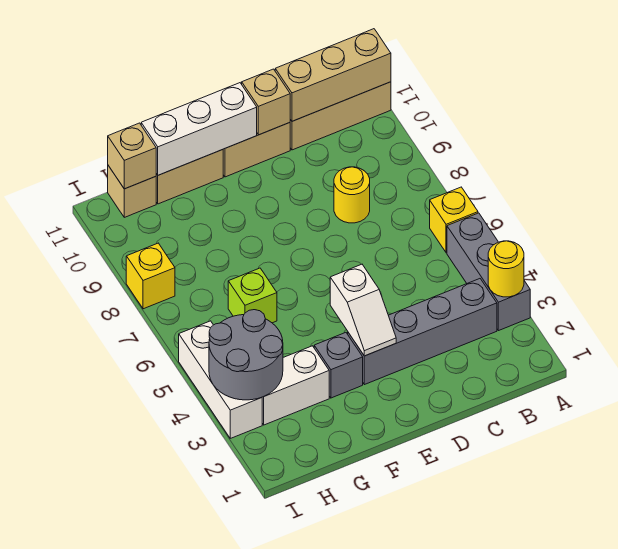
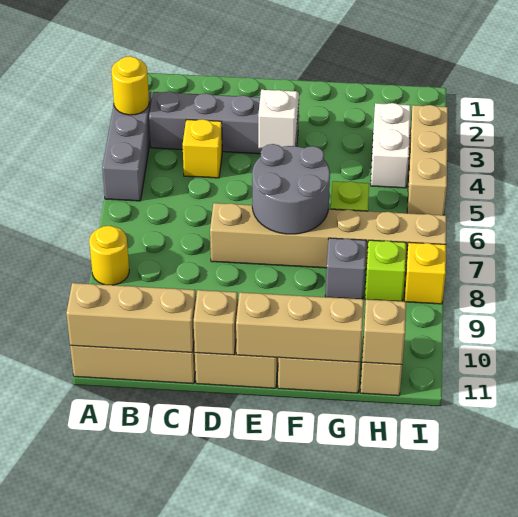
yellow brick A6 level 1 -> yellow brick C4 level 1
yellow round brick C8 level 1 -> yellow round brick A8 level 1
none -> tan brick D7:I7 level 1
white brick E11:G11 level 2 -> tan brick E11:G11 level 2
grey brick F3 level 1 -> grey brick G8 level 1
white brick G3:H3 level 1 -> white brick H3:H4 level 1
grey round brick H3:I4 level 2 -> grey round brick E6:F7 level 2
none -> lime brick H8 level 1
white brick I3:I5 level 1 -> tan brick I3:I5 level 1

